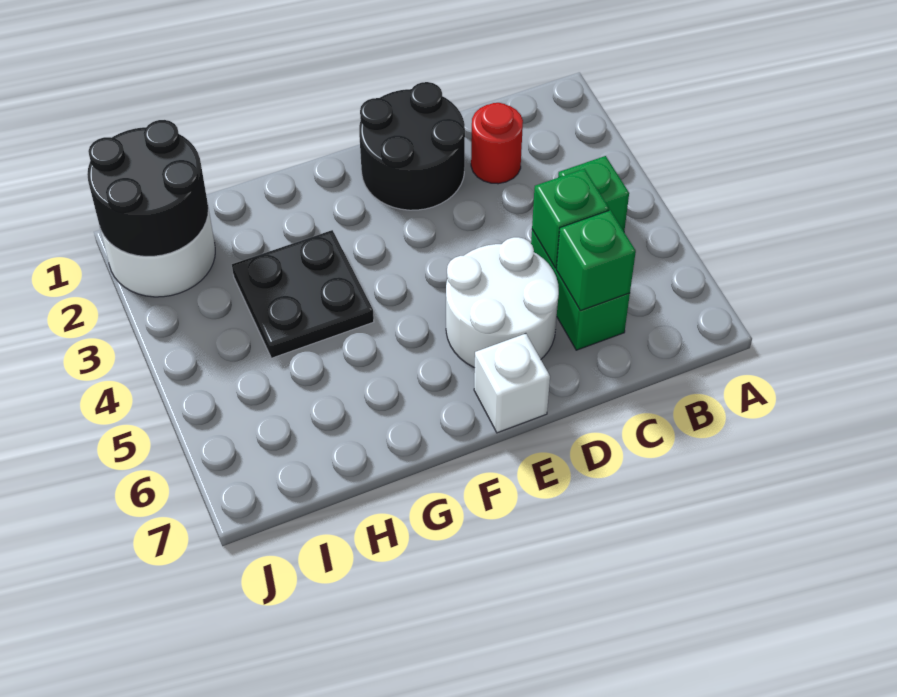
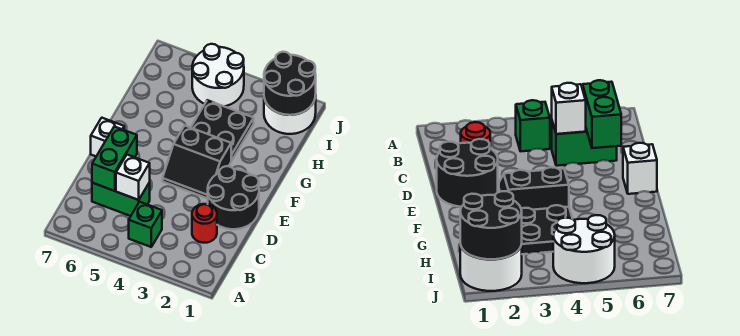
green brick C5 level 2 -> white brick C5 level 2
green brick C6 level 2 -> green brick C6:D6 level 2
white round brick D5:E6 level 1 -> white round brick I4:J5 level 1
none -> black slope E3:F4 level 1 top F

